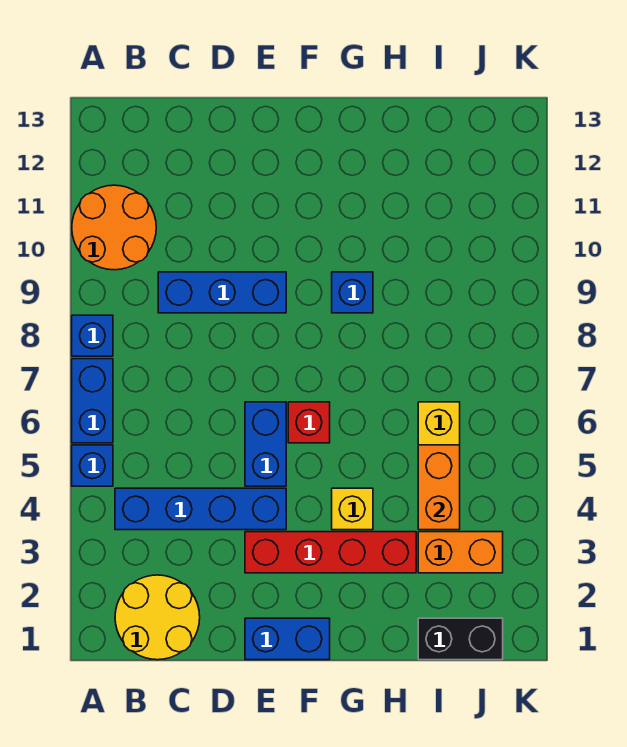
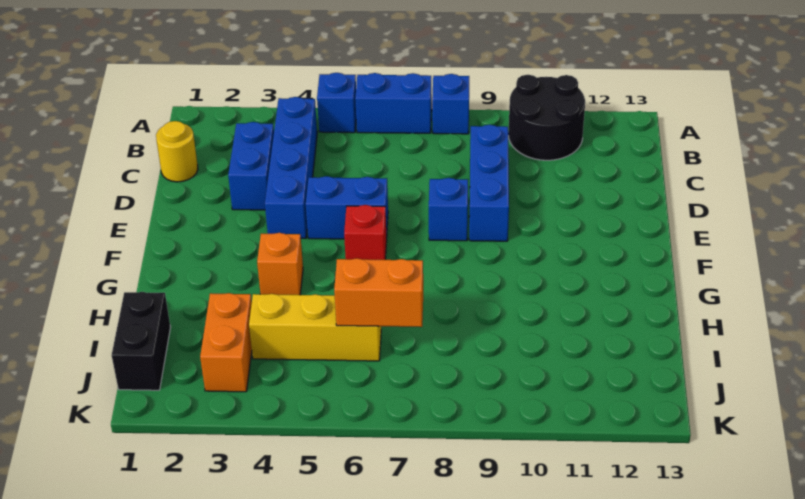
orange round brick A10:B11 level 1 -> black round brick A10:B11 level 1
yellow round brick B1:C2 level 1 -> yellow round brick C1 level 1
blue brick E1:F1 level 1 -> blue brick C3:D3 level 1
red brick E3:H3 level 1 -> none
yellow brick G4 level 1 -> orange brick G4 level 1
blue brick G9 level 1 -> blue brick E8 level 1
orange brick I4:I5 level 2 -> orange brick I6:I7 level 2

